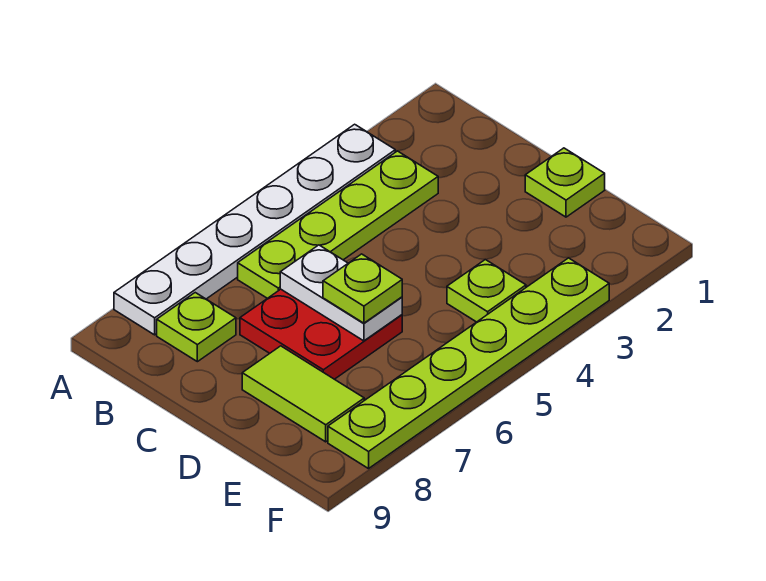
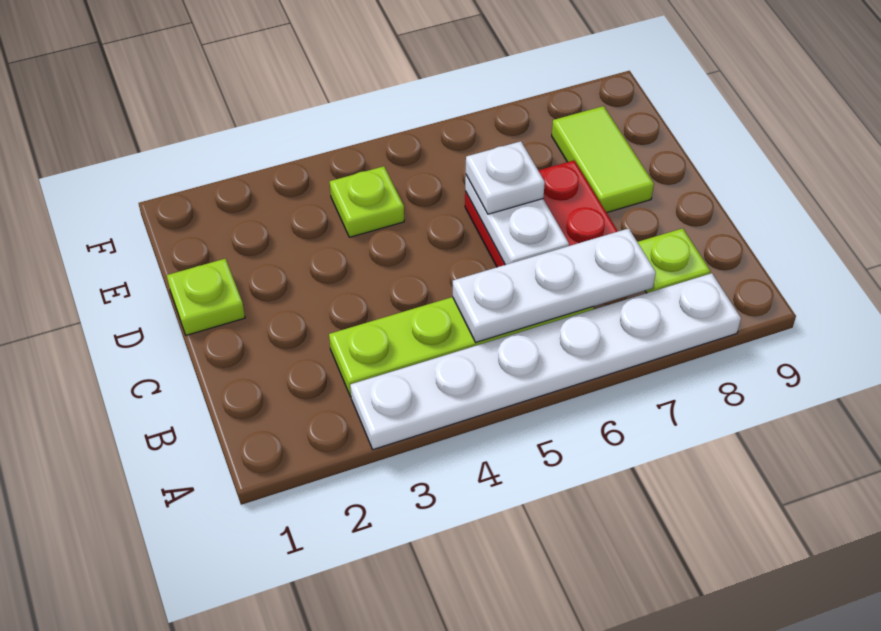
none -> white plate B5:B7 level 2
lime plate D6 level 3 -> white plate D6 level 3
lime plate F3:F8 level 1 -> none

